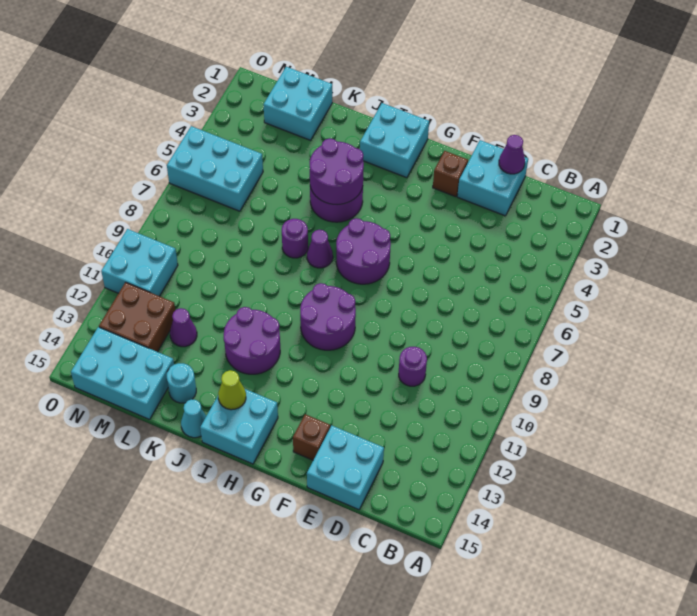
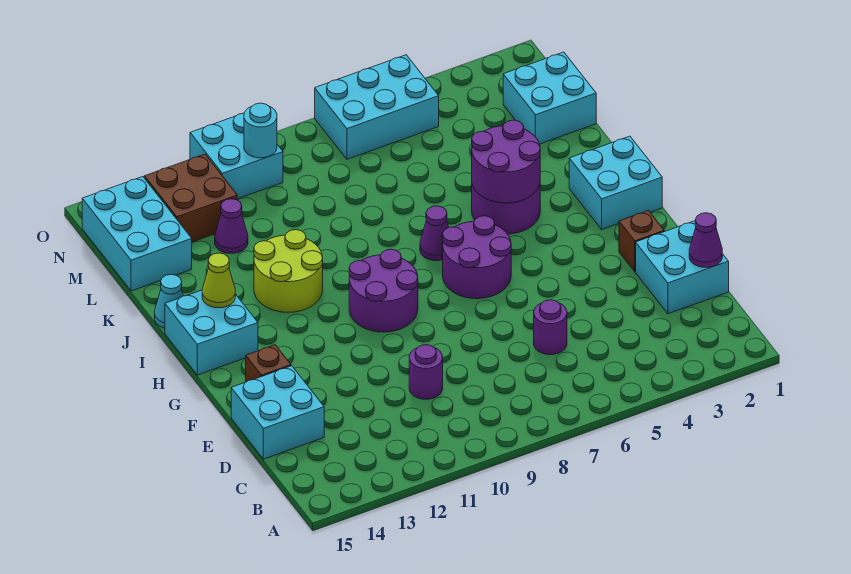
purple round brick I11:J12 level 1 -> lime round brick I11:J12 level 1
purple round brick J7 level 1 -> purple round brick D6 level 1
cyan round brick K14 level 1 -> cyan round brick N10 level 2
cyan brick M5:O6 level 1 -> cyan brick N5:O7 level 1

